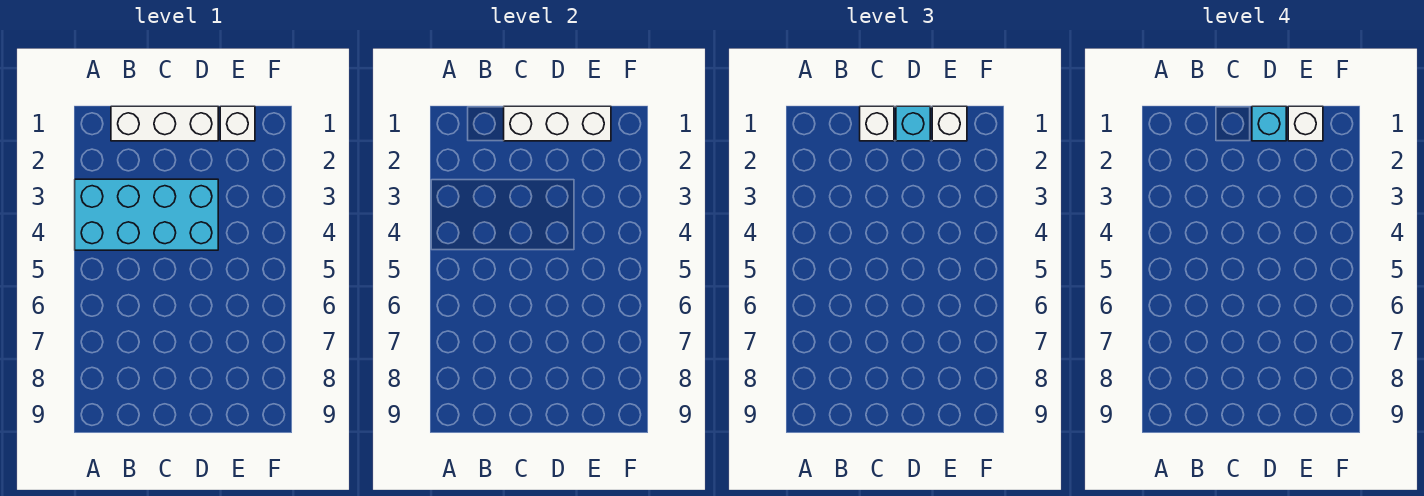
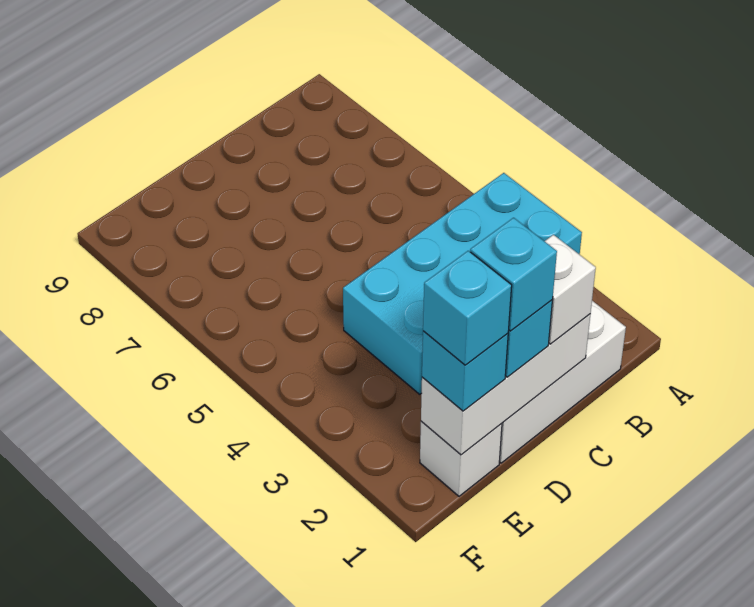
white brick E1 level 3 -> cyan brick E1 level 3
white brick E1 level 4 -> cyan brick E1 level 4

